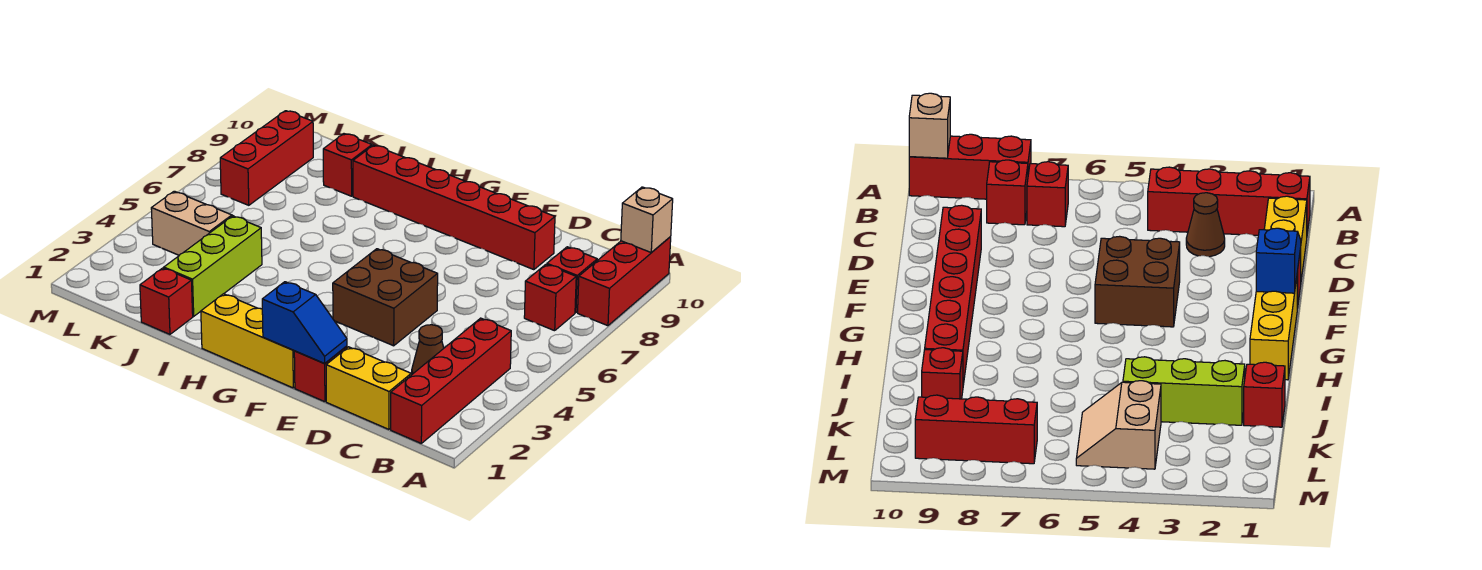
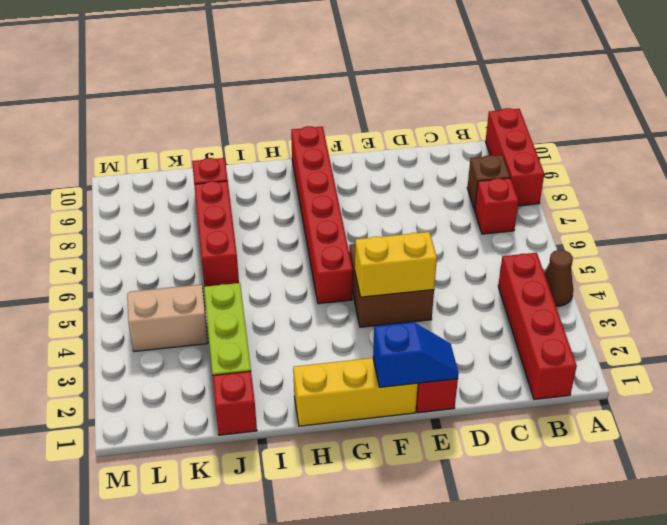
tan brick A10 level 2 -> none
red brick B8 level 1 -> brown brick B8 level 1
yellow brick C1:D1 level 1 -> yellow brick E4:F4 level 2
brown cone C3 level 1 -> brown cone A4 level 1
red brick D9:I9 level 1 -> red brick G5:G10 level 1
red brick L7:L9 level 1 -> red brick J6:J8 level 1

